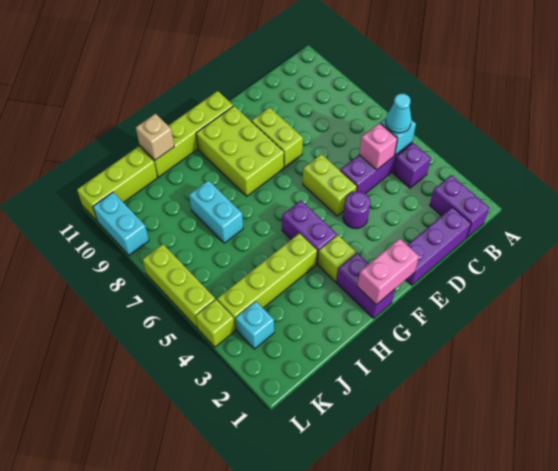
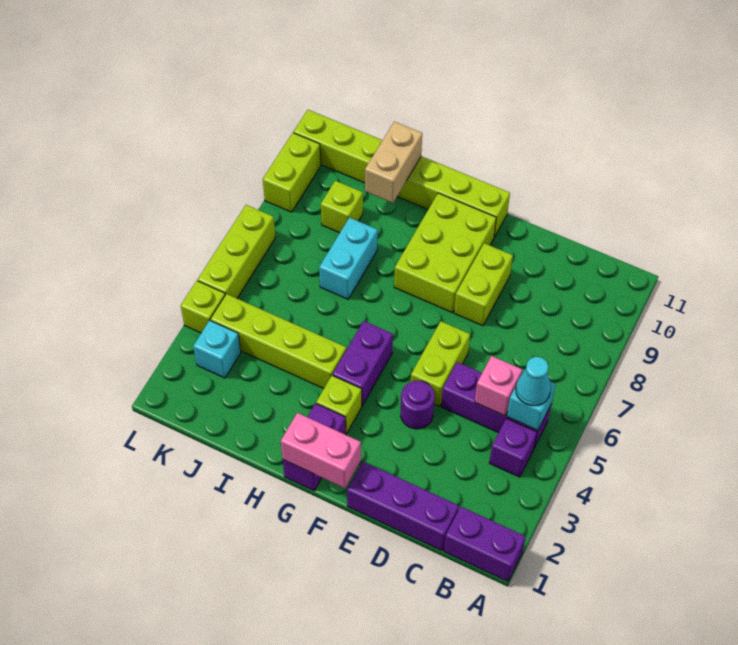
purple brick B1:B2 level 1 -> purple brick A1:B1 level 1
tan brick I11 level 2 -> tan brick I10:I11 level 2
none -> lime brick J9 level 1
cyan brick L9:L10 level 1 -> lime brick L9:L10 level 1

